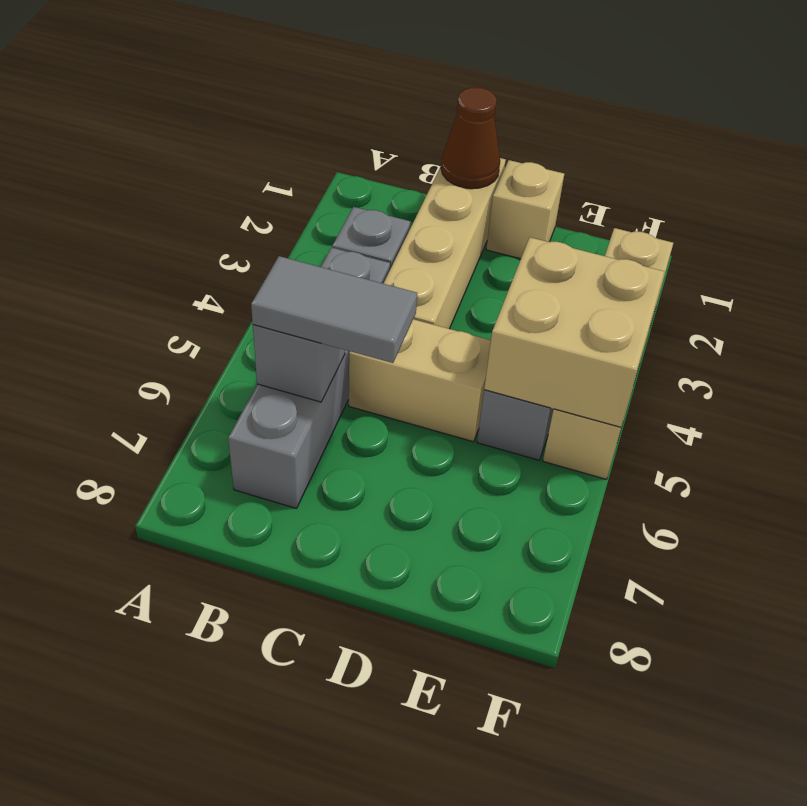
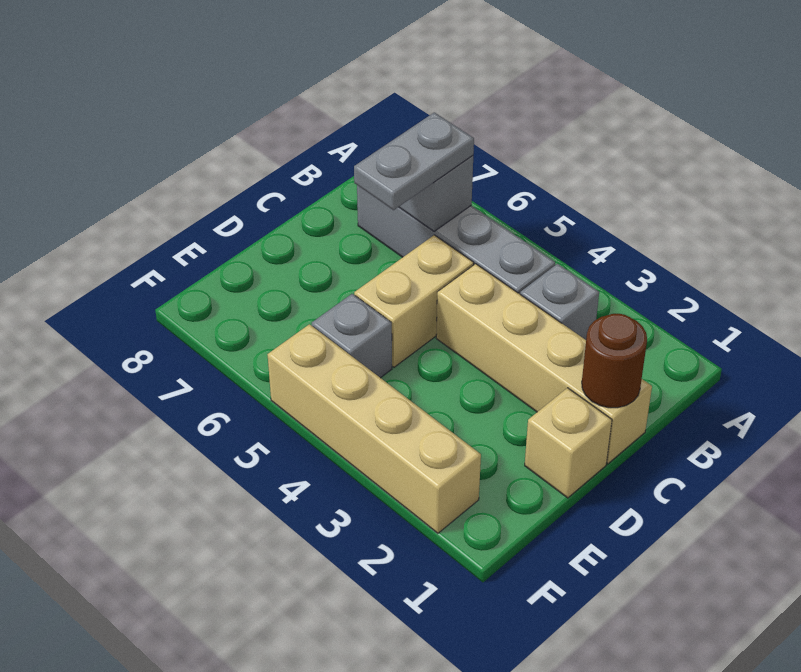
grey tile B6:C6 level 3 -> grey plate B6:C6 level 3
brown cone C1 level 2 -> brown round brick C1 level 2
tan brick E4:F5 level 2 -> none

